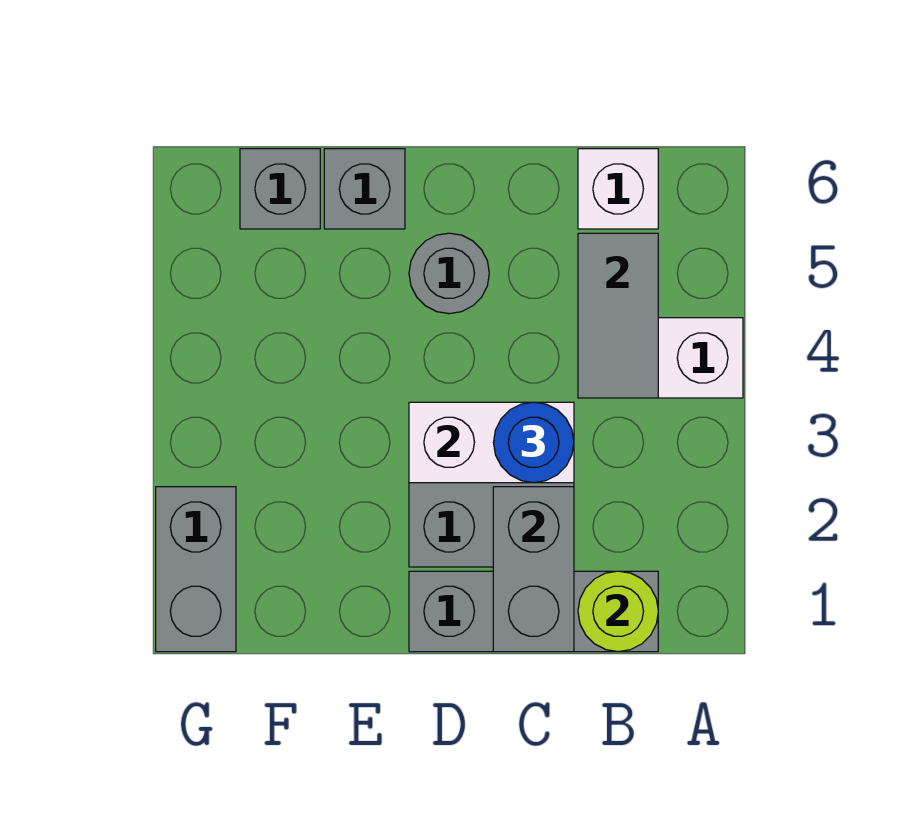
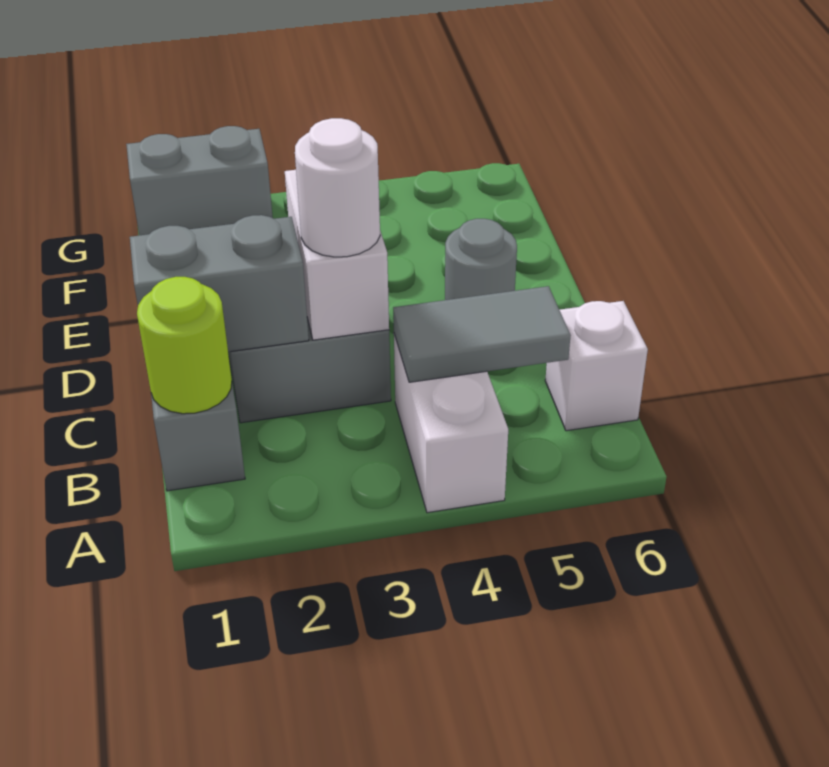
blue round brick C3 level 3 -> white round brick C3 level 3
grey brick E6 level 1 -> none
grey brick F6 level 1 -> none

